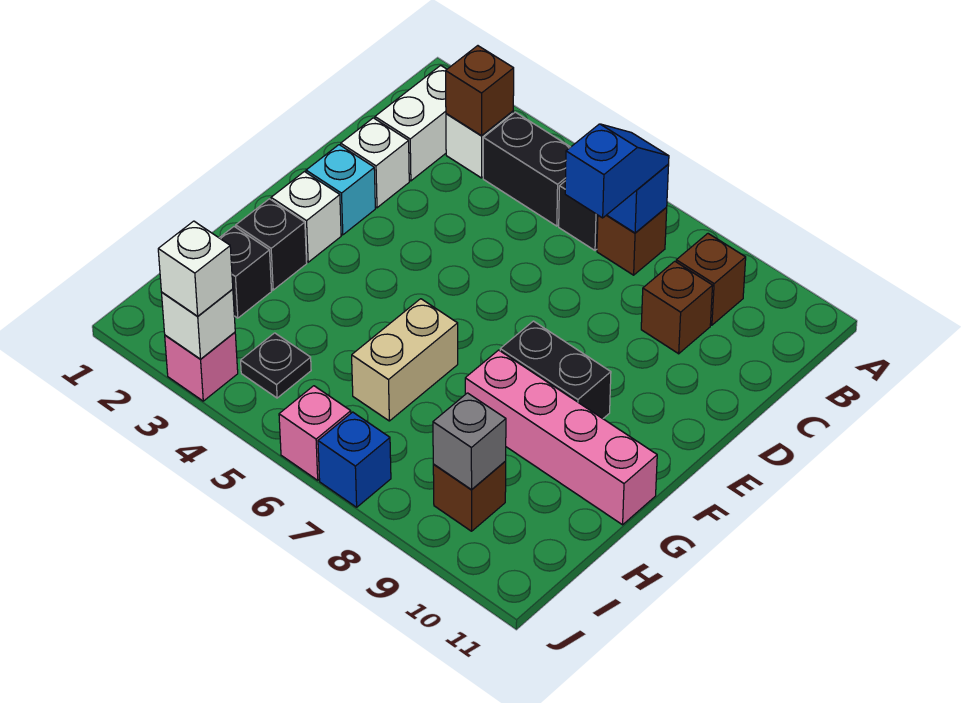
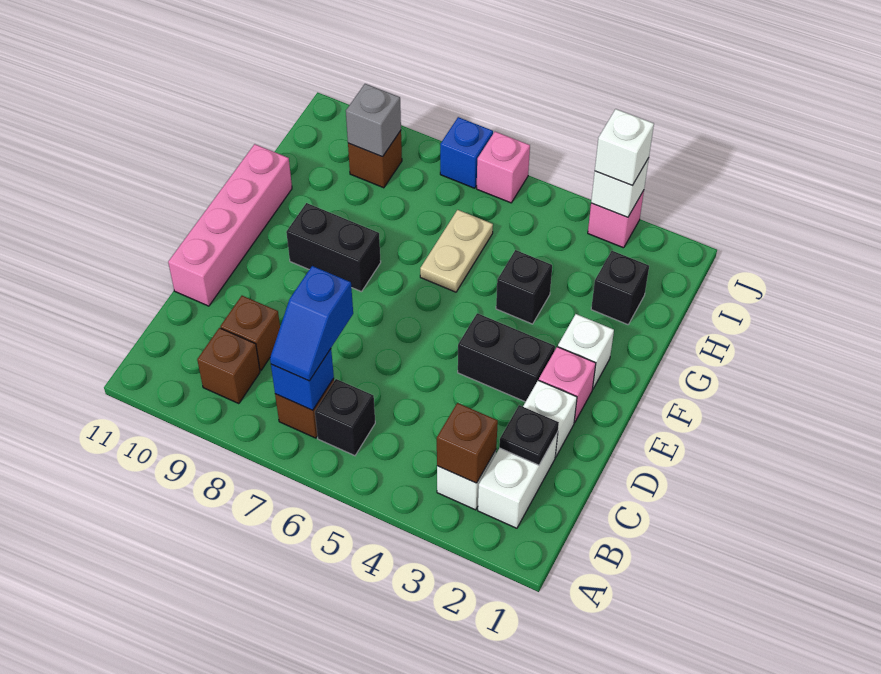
black brick B4:B5 level 1 -> black brick E3:E4 level 1
cyan brick E2 level 1 -> pink brick E2 level 1
black brick G2 level 1 -> black brick G4 level 1
tan brick G6:H6 level 1 -> tan plate G6:H6 level 1
pink brick G8:G11 level 1 -> pink brick D11:G11 level 1
black plate I4 level 1 -> black plate C2 level 2

